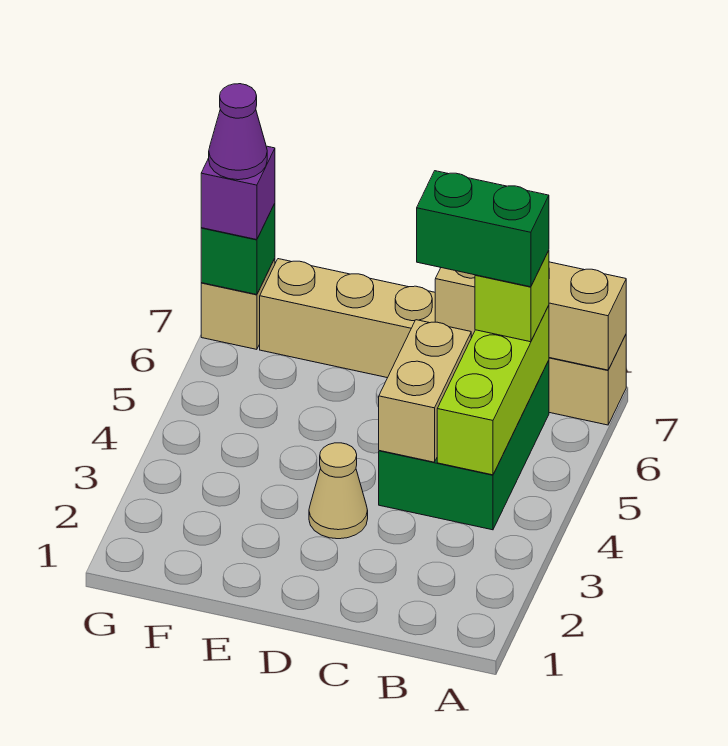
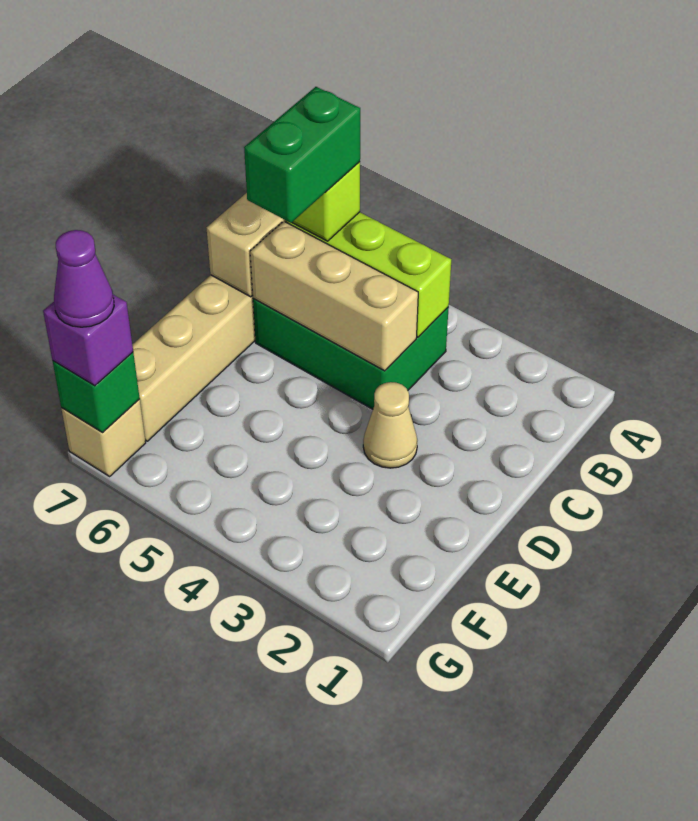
tan brick C4:C5 level 2 -> tan brick C4:C6 level 2

